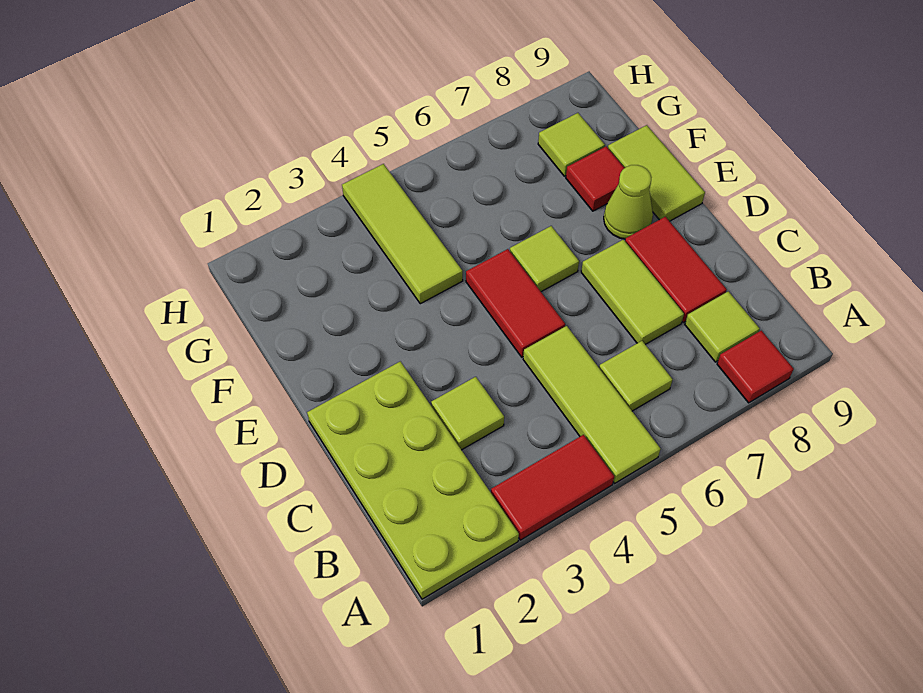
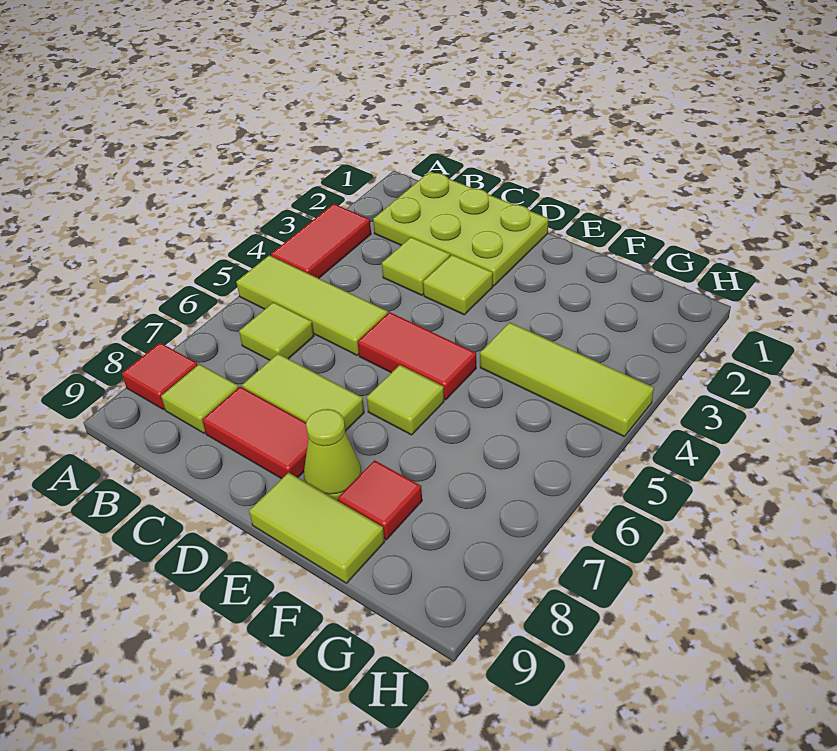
lime plate A1:D2 level 1 -> lime plate B1:D2 level 1
lime tile G8 level 1 -> lime tile D3 level 1

